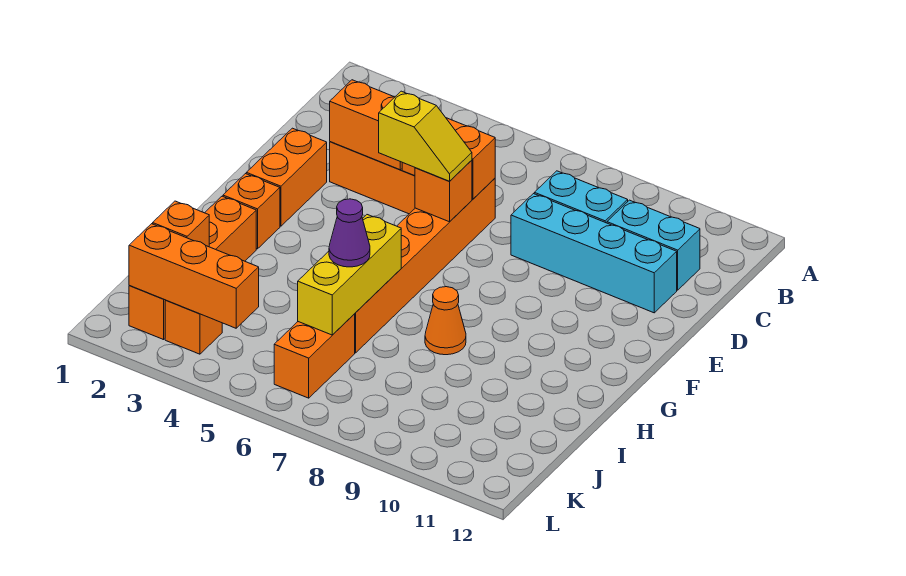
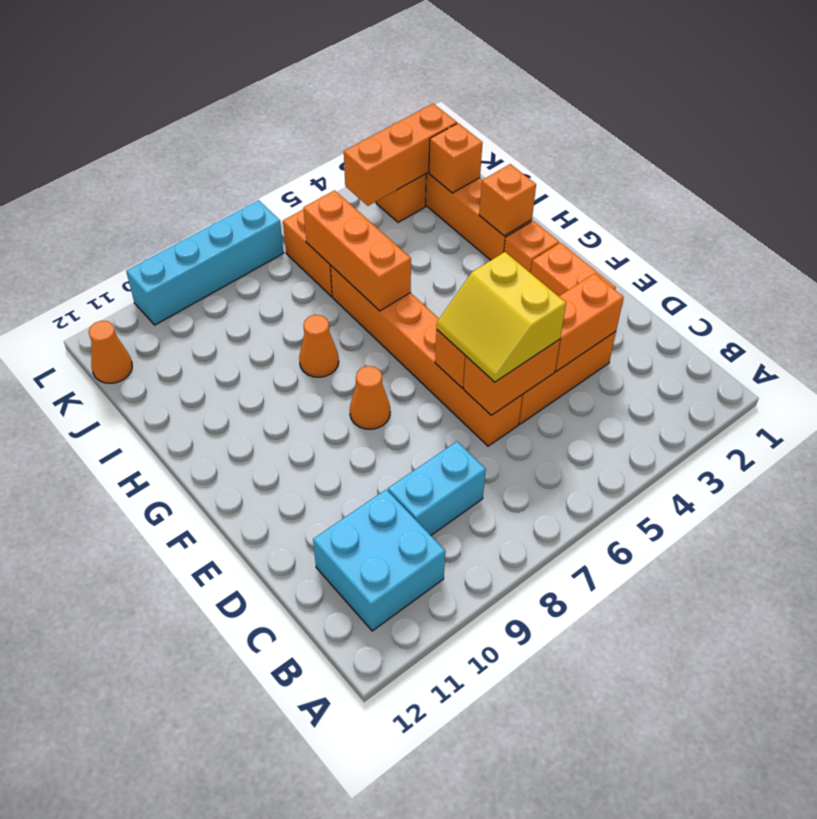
cyan brick C10:C11 level 1 -> cyan brick B10:C11 level 1
cyan brick D8:D11 level 1 -> cyan brick L7:L10 level 1
yellow slope E5:E6 level 3 top 5 -> yellow slope D5:E6 level 3 top 5
none -> orange cone F8 level 1
none -> orange brick H2 level 2
yellow brick H6:J6 level 2 -> orange brick H6:J6 level 2
purple cone I6 level 3 -> none
none -> orange cone K12 level 1

